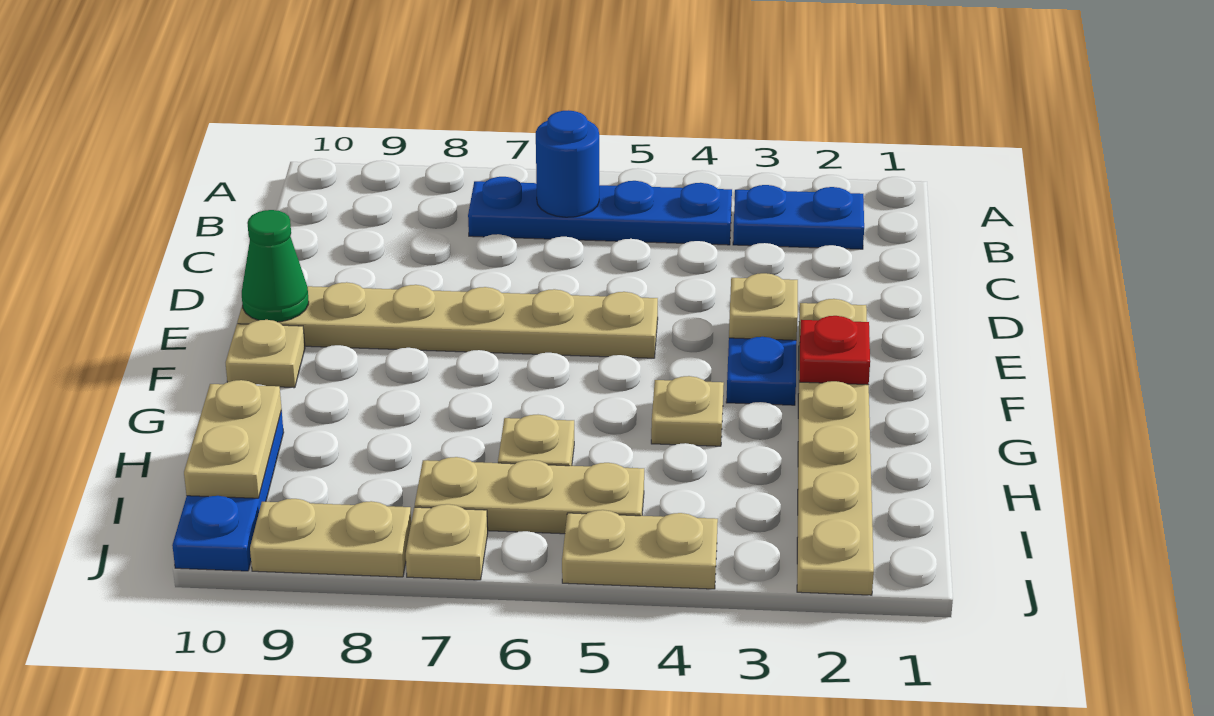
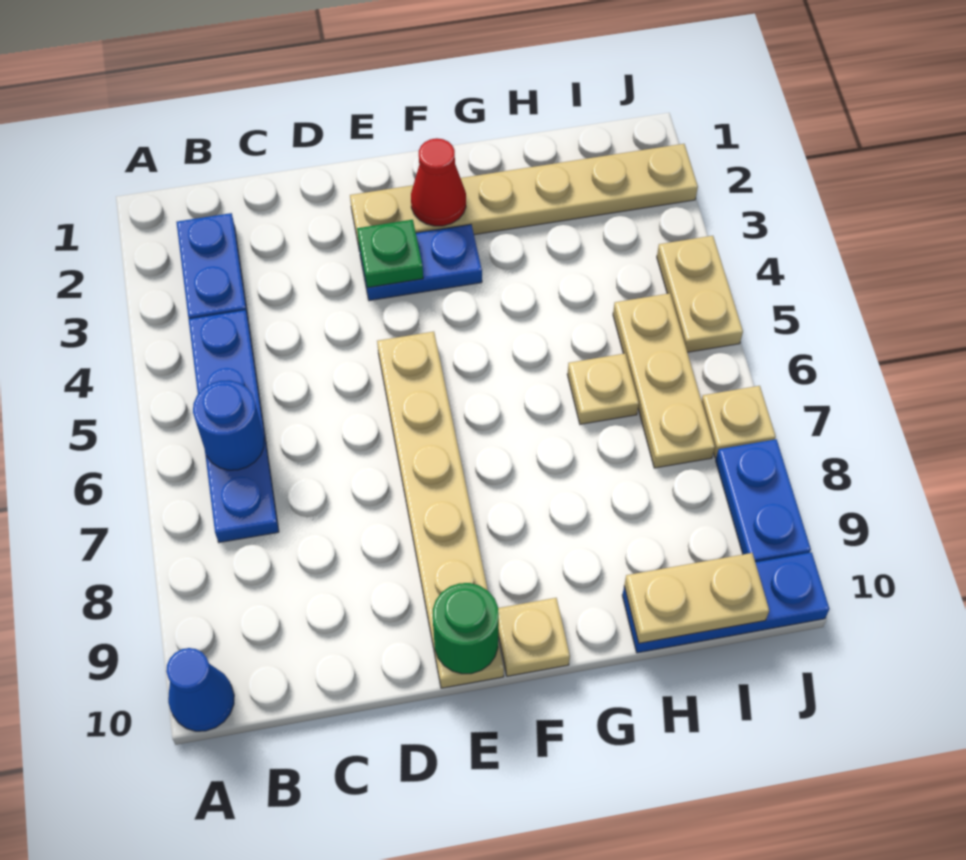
none -> blue cone A10 level 1
tan plate E3 level 2 -> green plate E3 level 2
green cone E10 level 2 -> green round brick E10 level 2
red plate F2 level 2 -> red cone F2 level 2
tan plate G4 level 1 -> none
tan plate J8:J9 level 1 -> blue plate J8:J9 level 1

